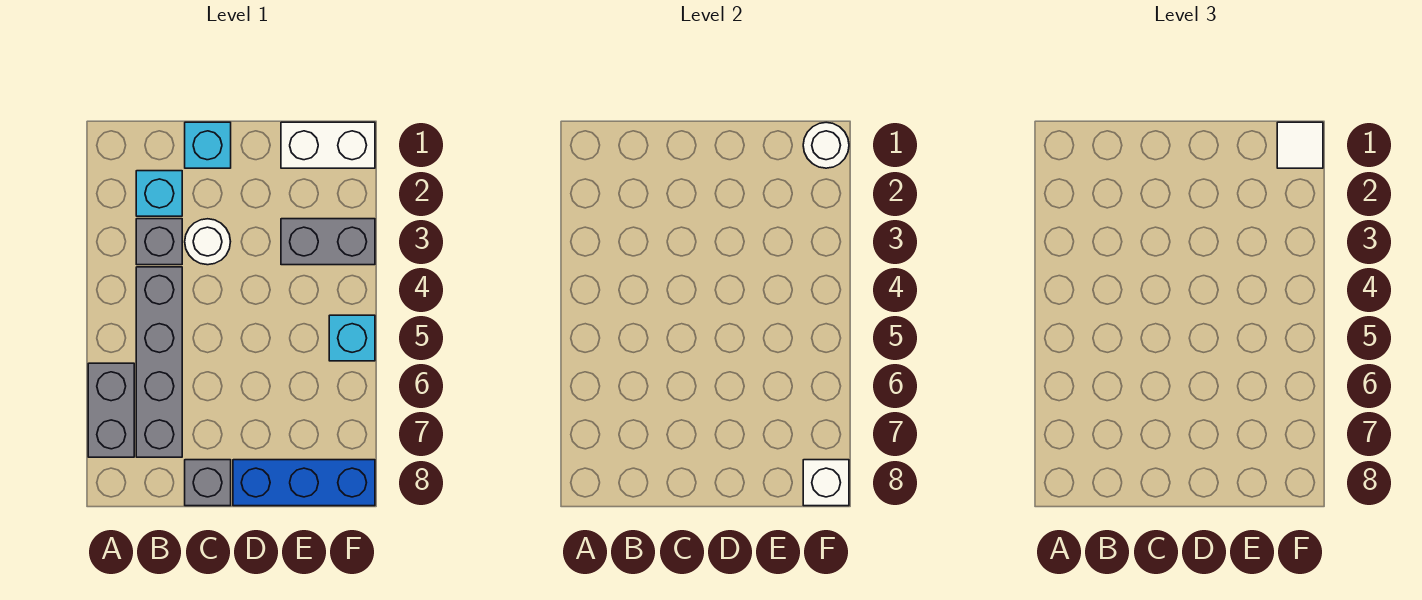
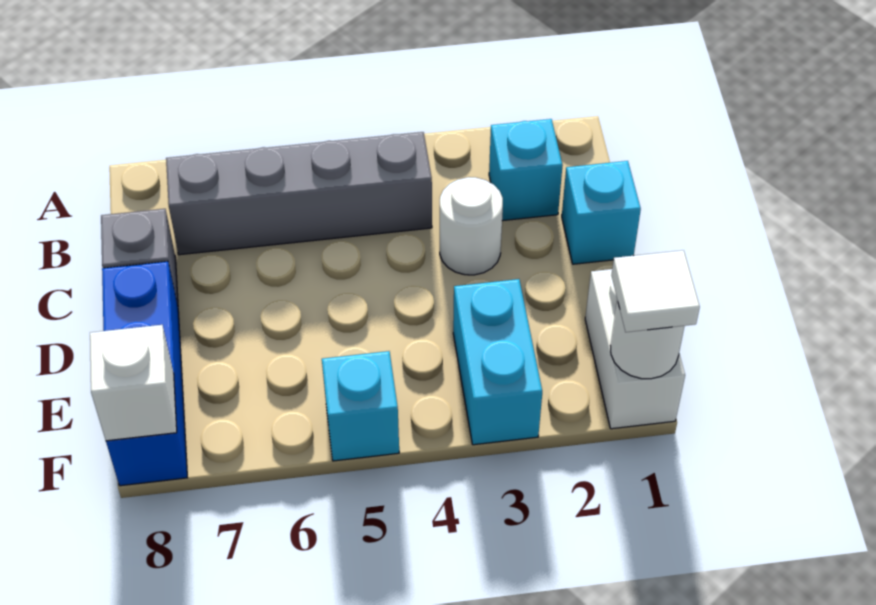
grey brick A6:A7 level 1 -> none
grey brick B3 level 1 -> none
grey brick E3:F3 level 1 -> cyan brick E3:F3 level 1

